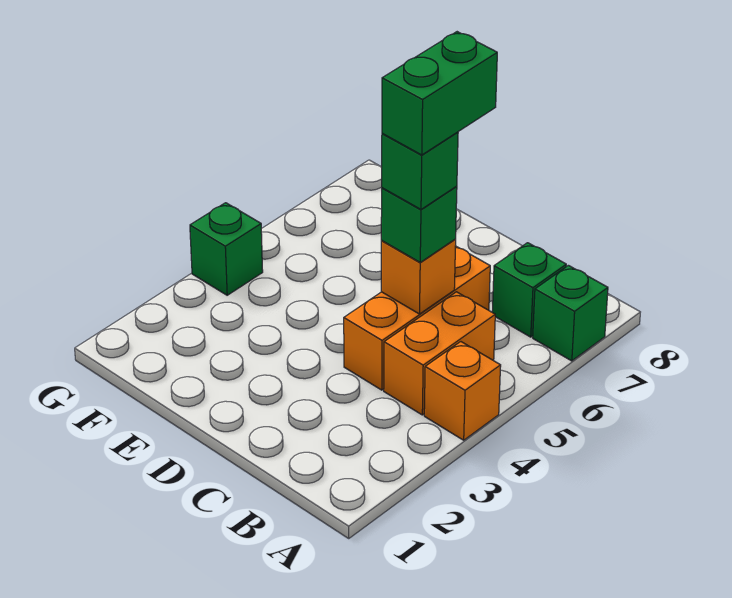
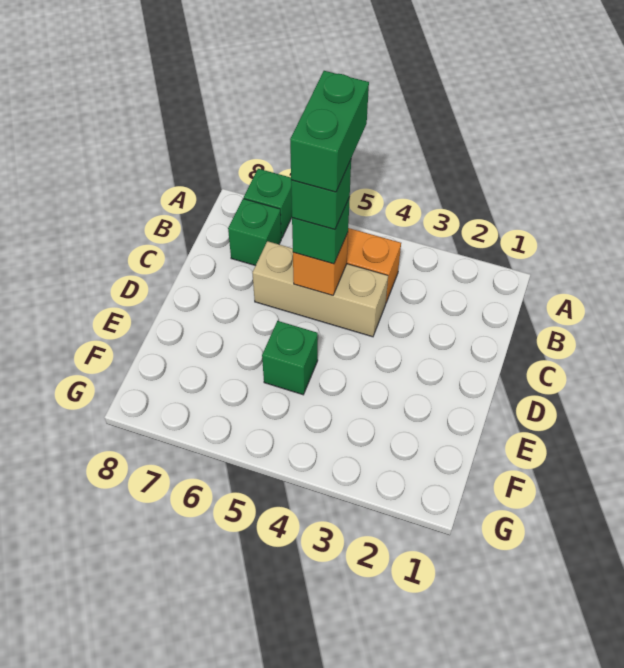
orange brick A4 level 1 -> none
orange brick C4:C6 level 1 -> tan brick C4:C6 level 1
green brick C5:C6 level 5 -> green brick B5:C5 level 5
green brick G4 level 1 -> green brick E5 level 1

